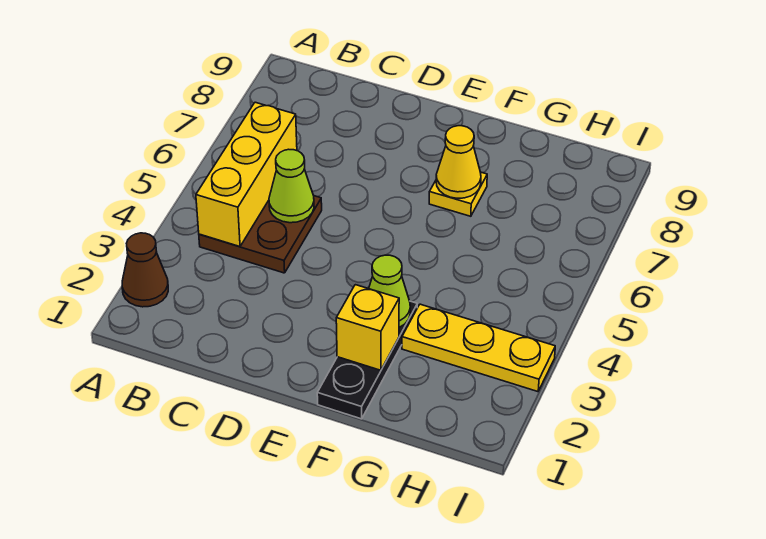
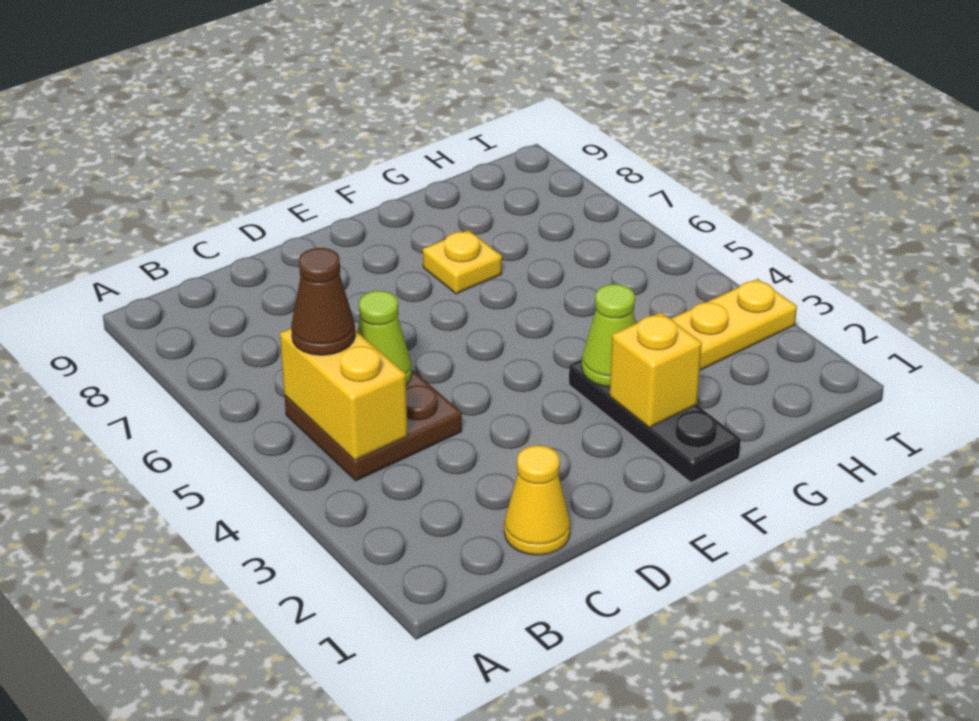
brown cone A2 level 1 -> brown cone B5 level 3
yellow brick B4:B6 level 2 -> yellow brick B4:B5 level 2
yellow cone F7 level 2 -> yellow cone C1 level 1

